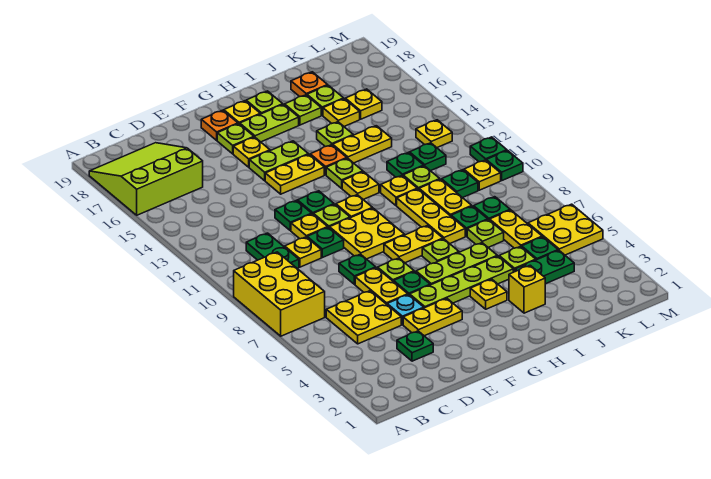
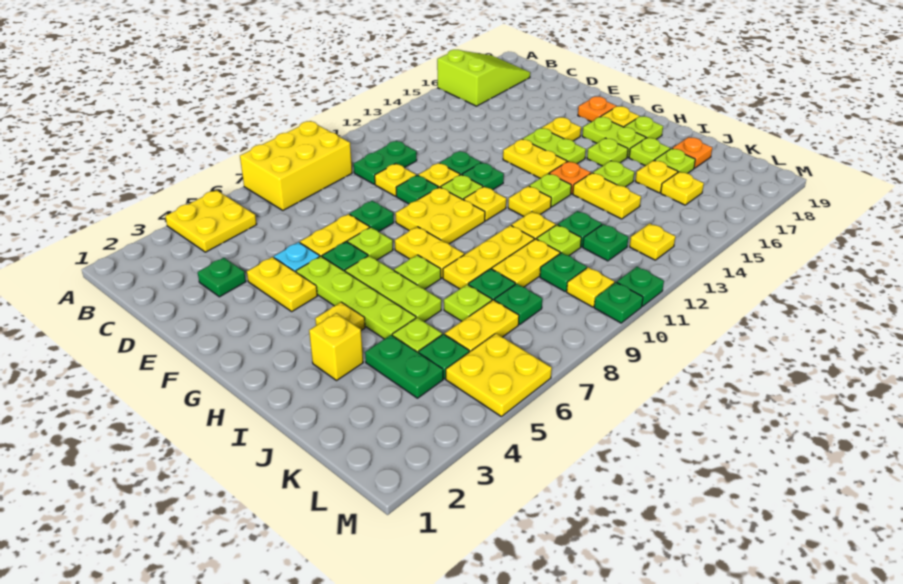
lime slope A16:C18 level 1 top 16 -> lime slope A16:B18 level 1 top 16
yellow plate C5:D6 level 1 -> yellow plate A4:B5 level 1
lime plate F17 level 1 -> lime plate H16 level 1

